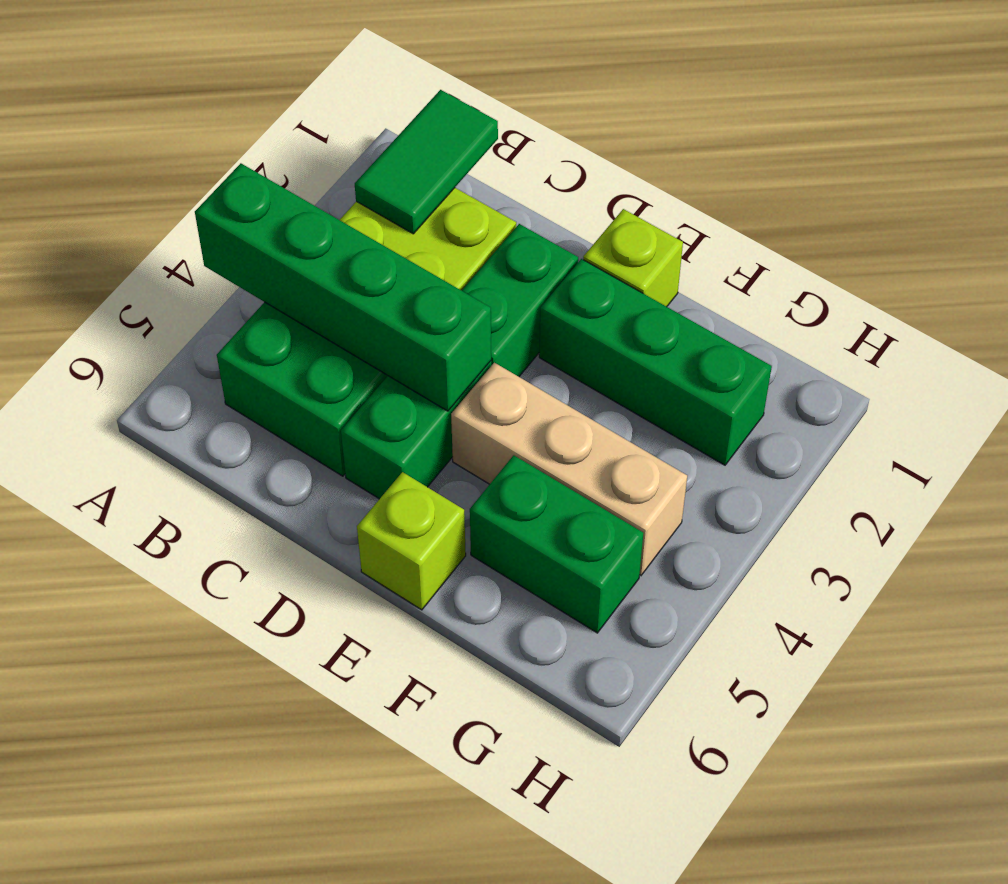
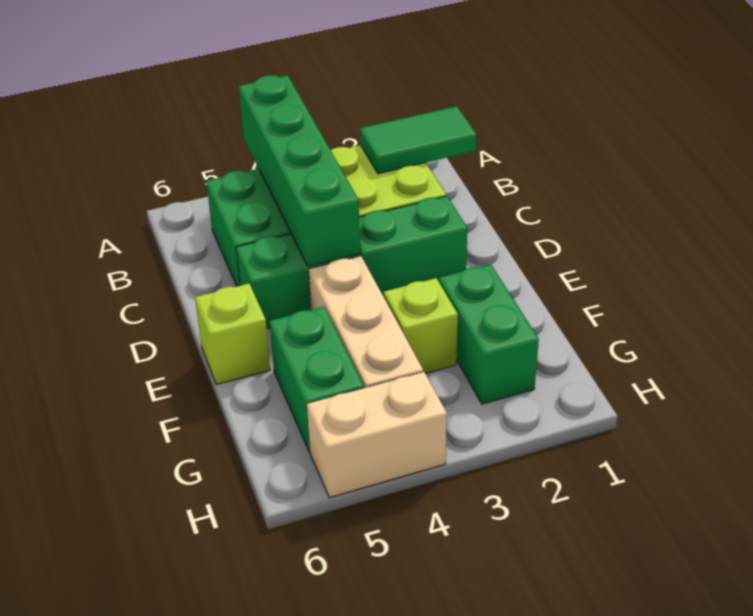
lime brick E1 level 1 -> lime brick F3 level 1
green brick E2:G2 level 1 -> green brick F2:G2 level 1
none -> tan brick H4:H5 level 1

